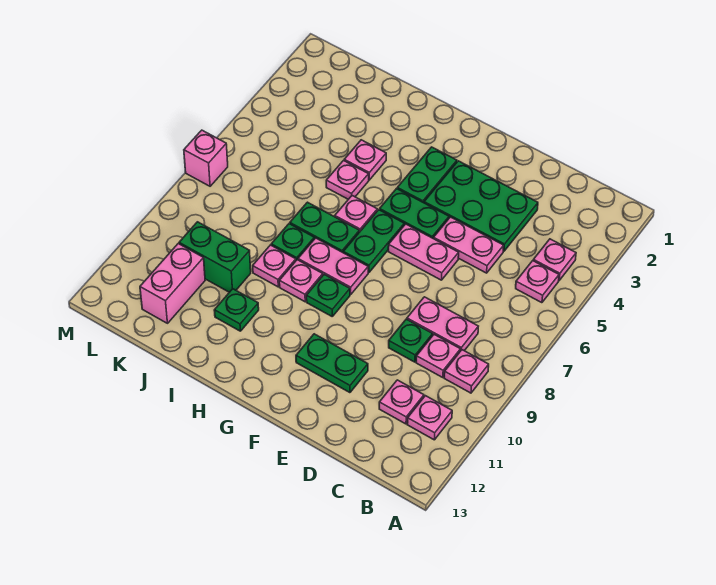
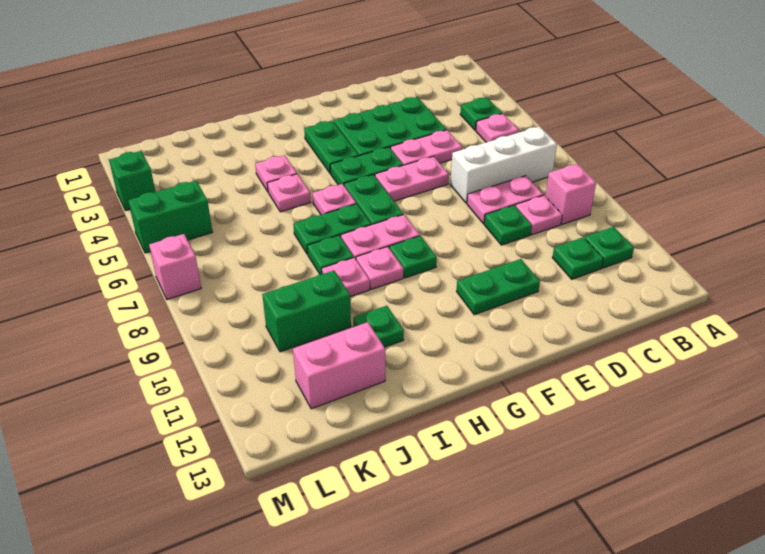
pink plate B4 level 1 -> green plate B4 level 1
none -> white brick B7:D7 level 1
pink plate B9 level 1 -> pink brick B9 level 1
pink plate B11 level 1 -> green plate B11 level 1
pink plate C11 level 1 -> green plate C11 level 1
pink brick K11:K12 level 1 -> pink brick J12:K12 level 1
none -> green brick L5:M5 level 1
none -> green brick M3 level 1

